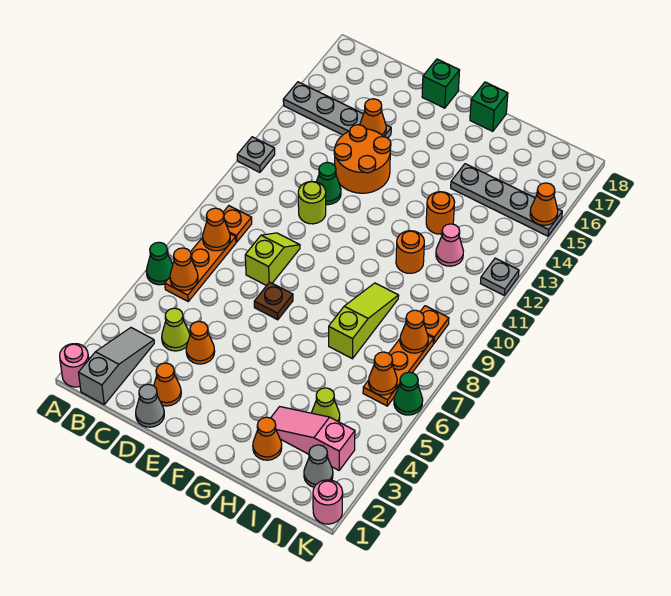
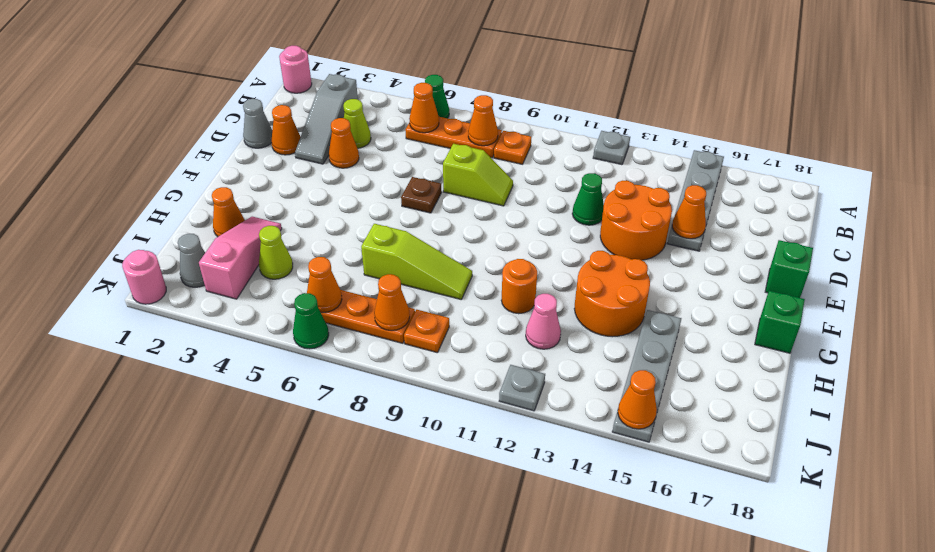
grey slope B1:B3 level 1 top 1 -> grey slope B3:D3 level 1 top B
lime round brick D11 level 1 -> none
orange round brick H13 level 1 -> orange round brick G13:H14 level 1

